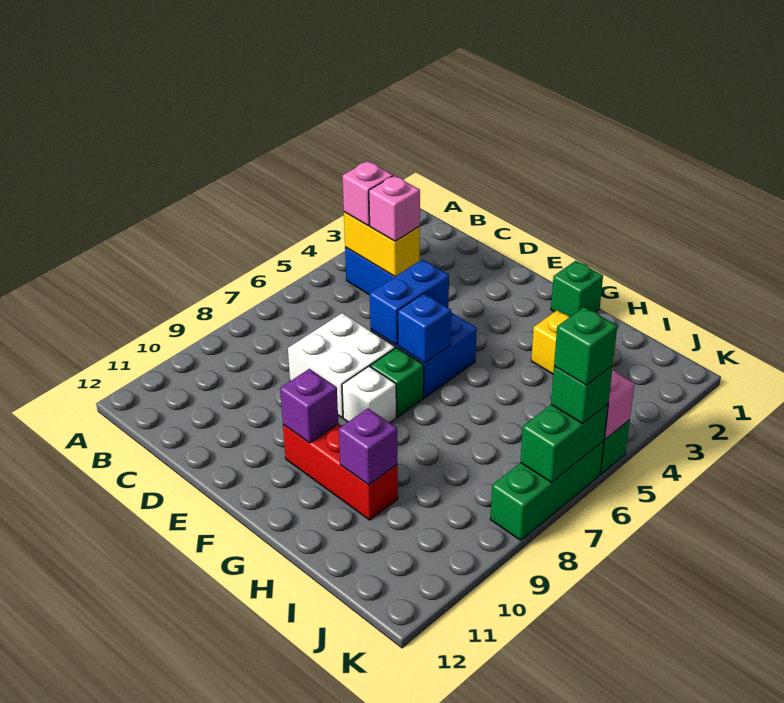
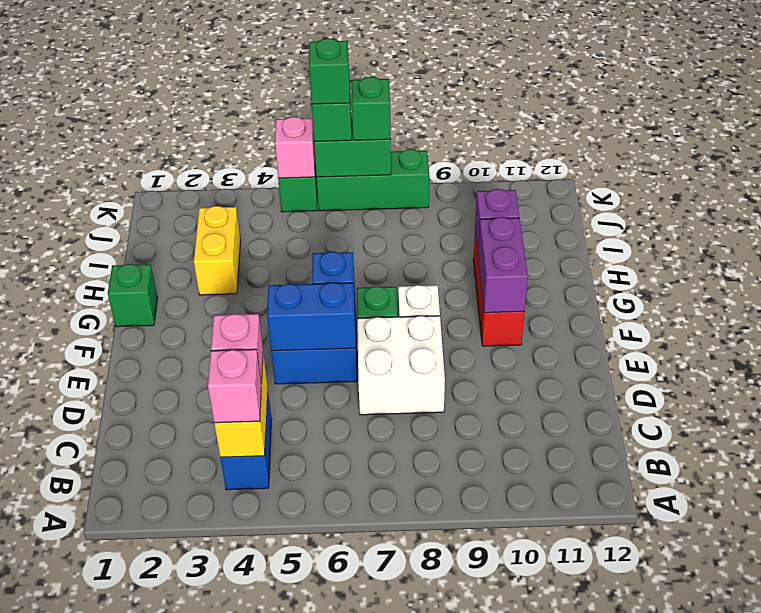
purple brick F10 level 2 -> purple brick F10:G10 level 2
none -> green brick K7 level 3

